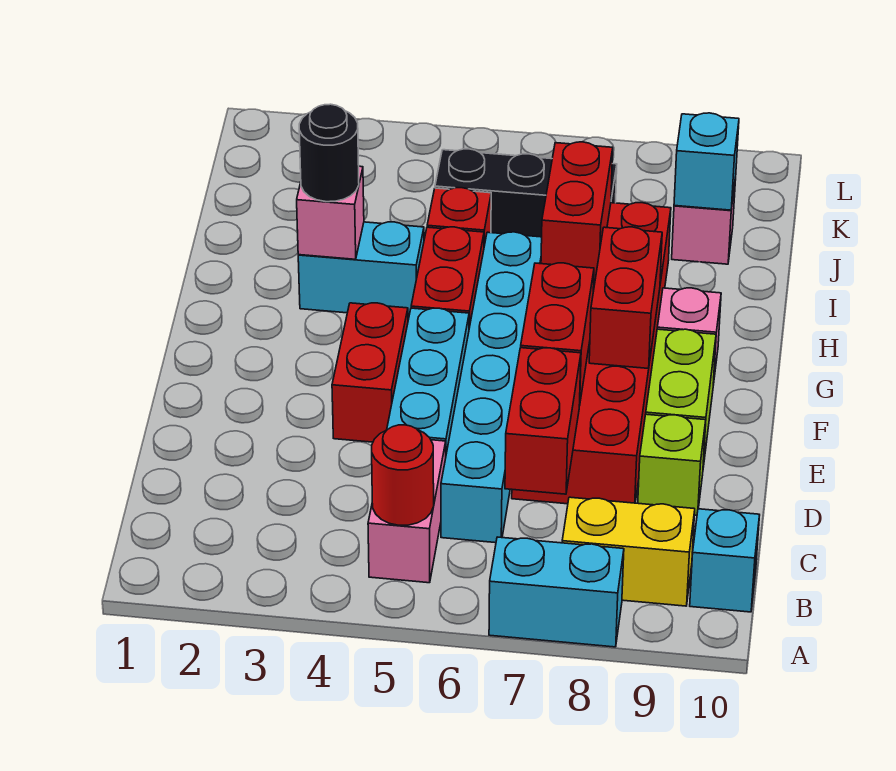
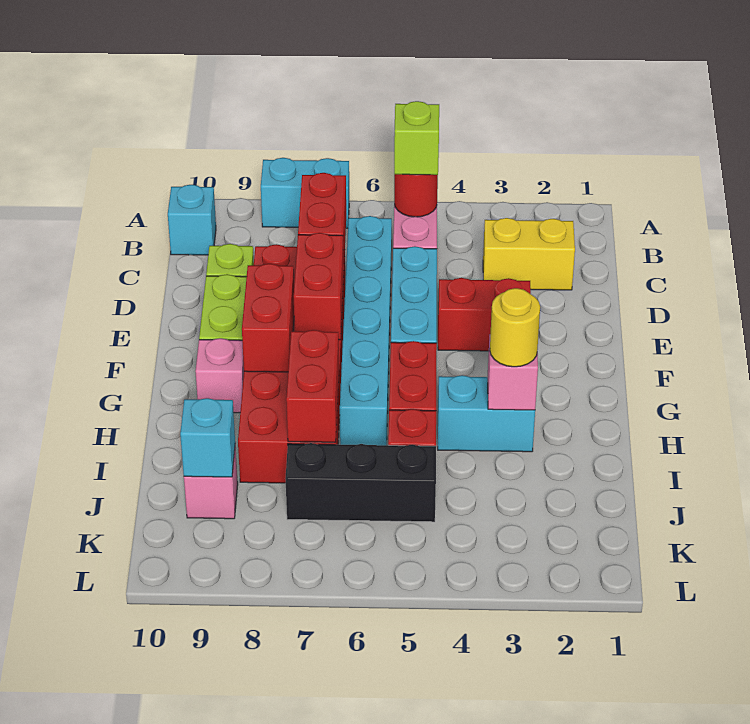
none -> lime brick B5 level 3
yellow brick B8:B9 level 1 -> yellow brick C2:C3 level 1
red brick E4:F4 level 1 -> red brick E3:E4 level 1
black round brick H3 level 3 -> yellow round brick H3 level 3

